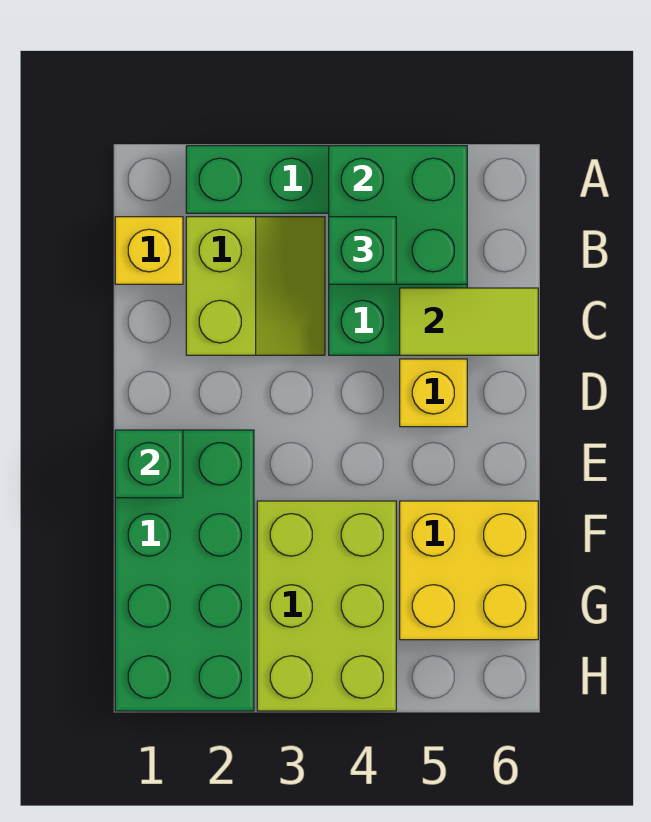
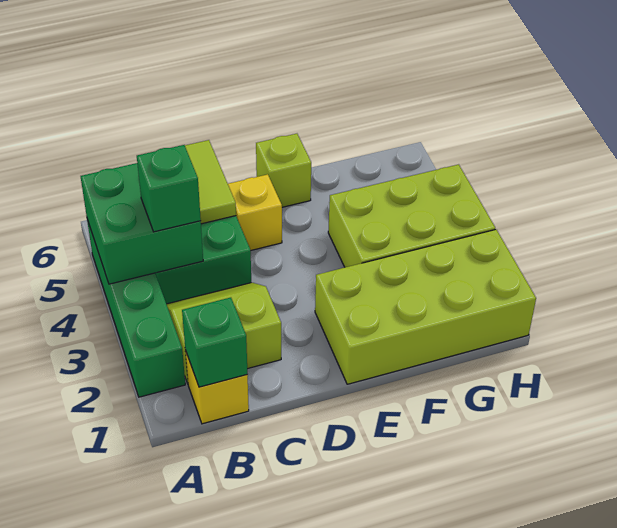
green brick E1:H2 level 1 -> lime brick E1:H2 level 1
green brick E1 level 2 -> green brick B1 level 2
none -> lime brick E6 level 1
yellow brick F5:G6 level 1 -> none

